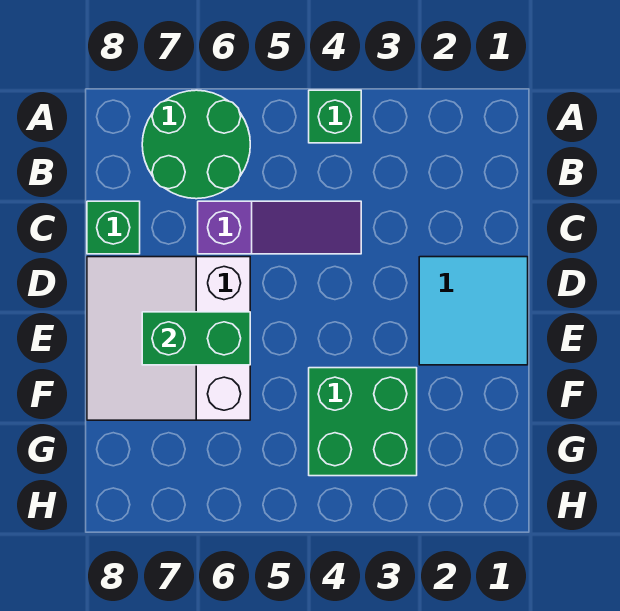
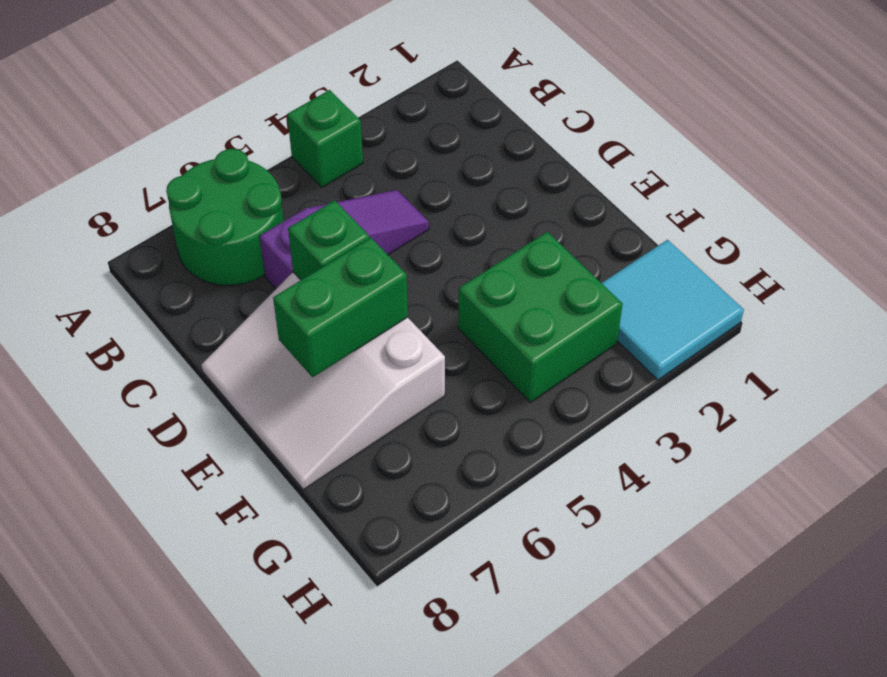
green brick C8 level 1 -> green brick D6 level 2
cyan tile D1:E2 level 1 -> cyan tile G1:H2 level 1

